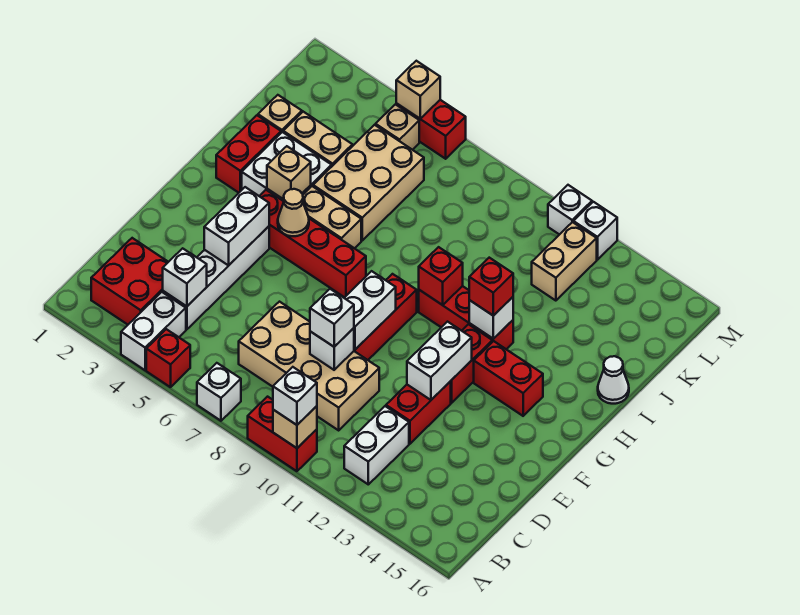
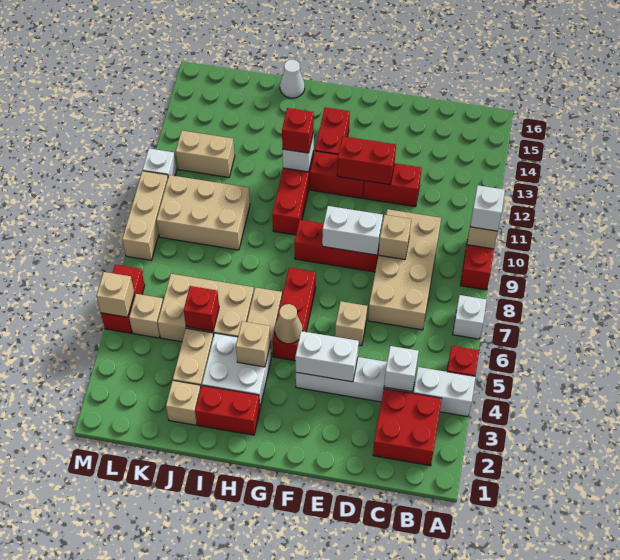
white brick B12:C12 level 1 -> none
white brick D9 level 2 -> tan brick D9 level 2
white brick D9 level 3 -> none
none -> tan brick E6 level 1
white brick E12:F12 level 2 -> red brick E12:F12 level 2
red brick G4:G7 level 1 -> red brick G5:G7 level 1
red brick H10 level 2 -> red brick J5 level 2
none -> tan brick J9:L10 level 1
none -> tan brick M8:M10 level 1
white brick M12 level 1 -> none

